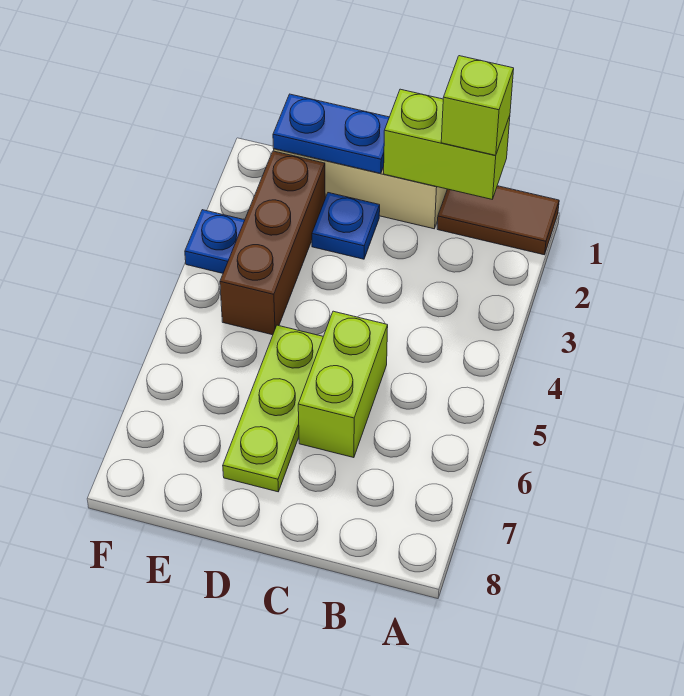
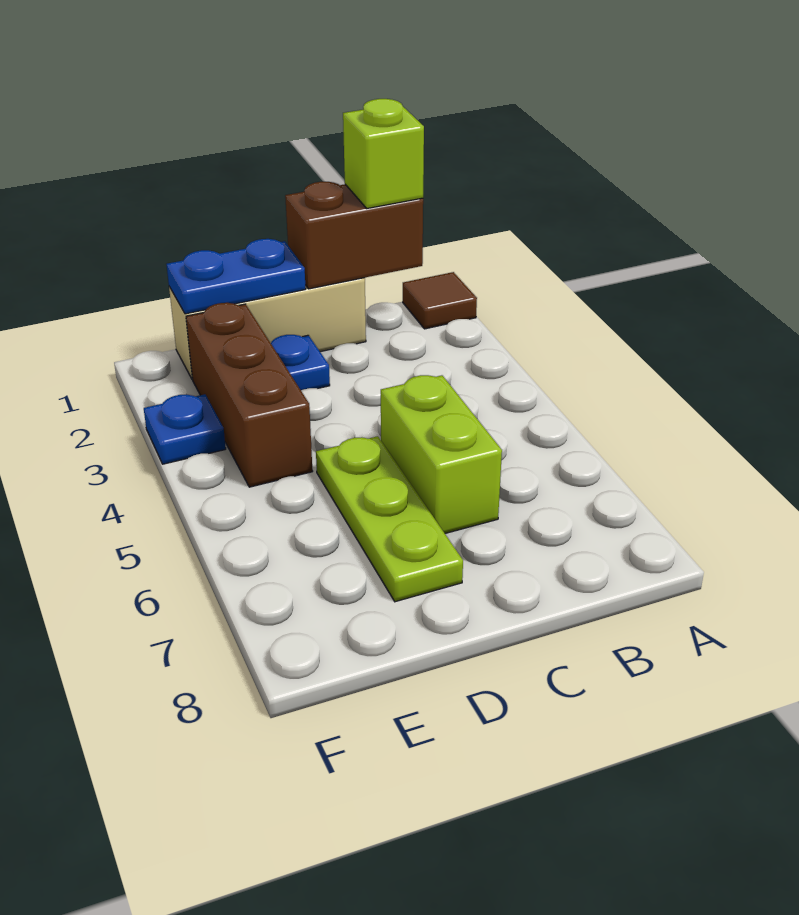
brown tile A1:B1 level 1 -> brown tile A1 level 1
lime brick B1:C1 level 2 -> brown brick B1:C1 level 2

